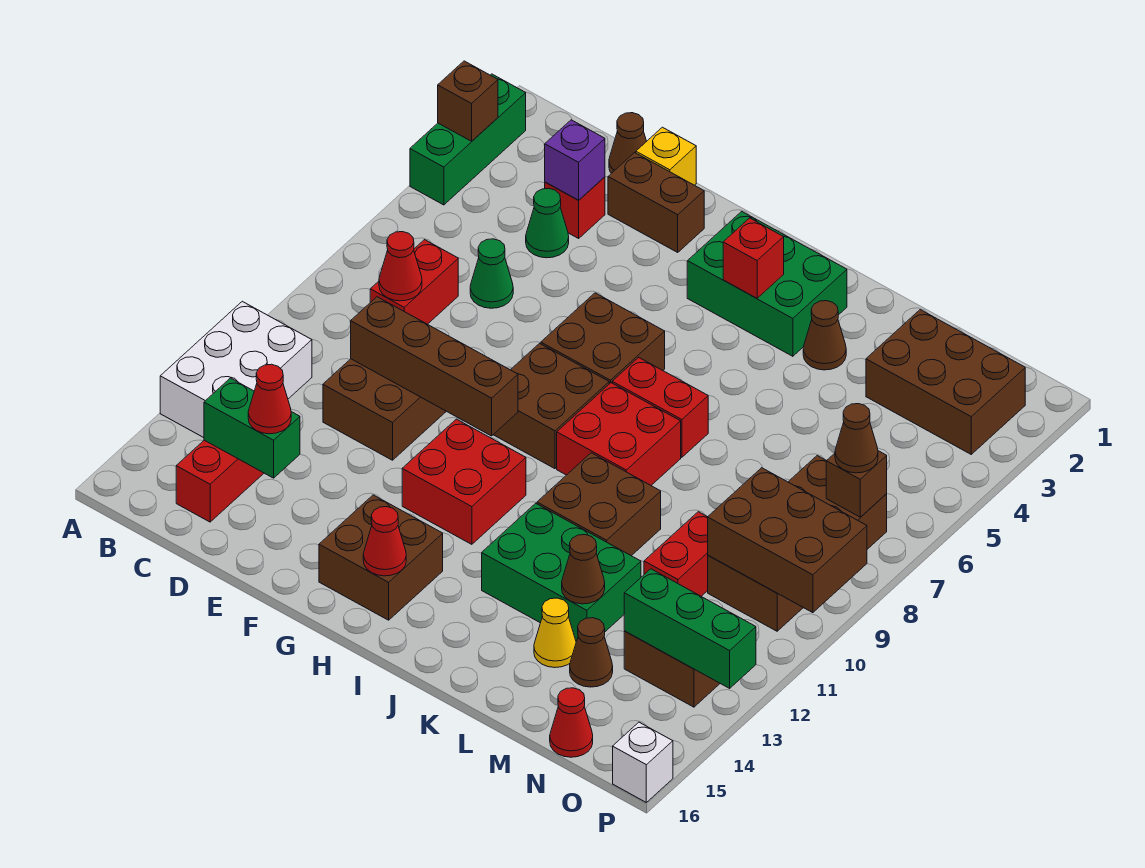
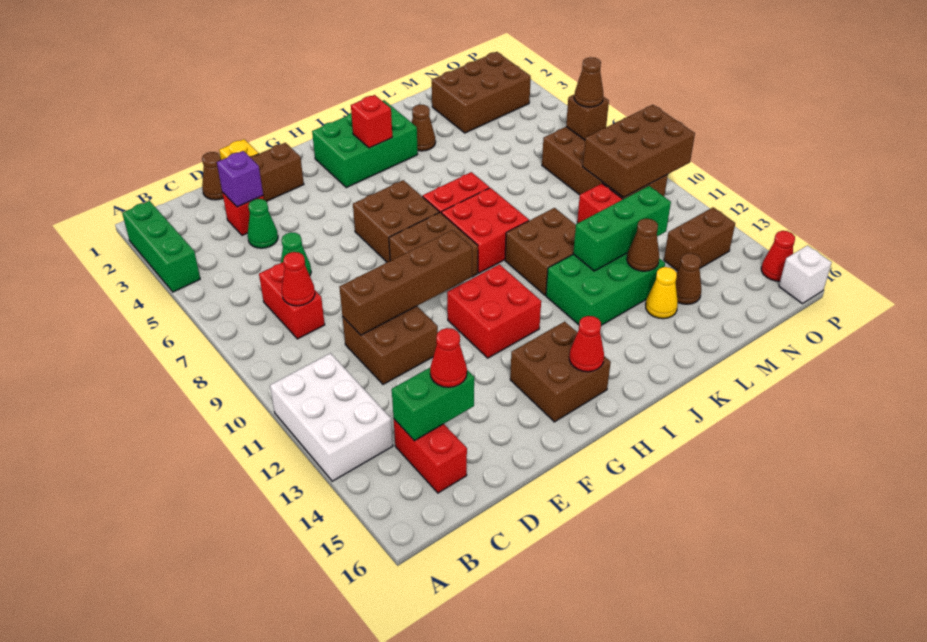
brown brick A3 level 2 -> none
green brick N13:P13 level 2 -> green brick K12:M12 level 2
red cone N16 level 1 -> red cone P15 level 1

